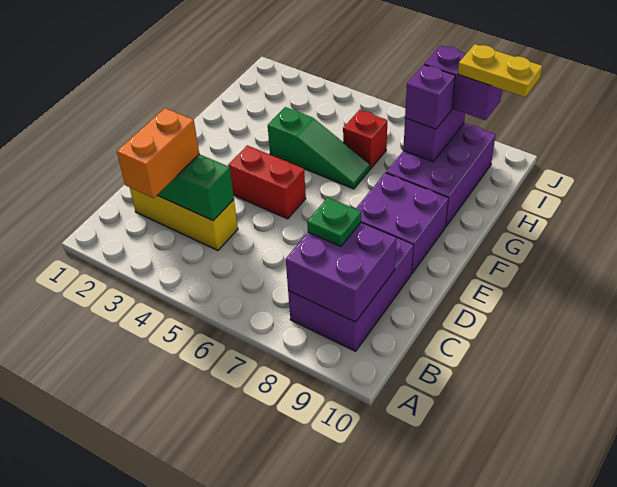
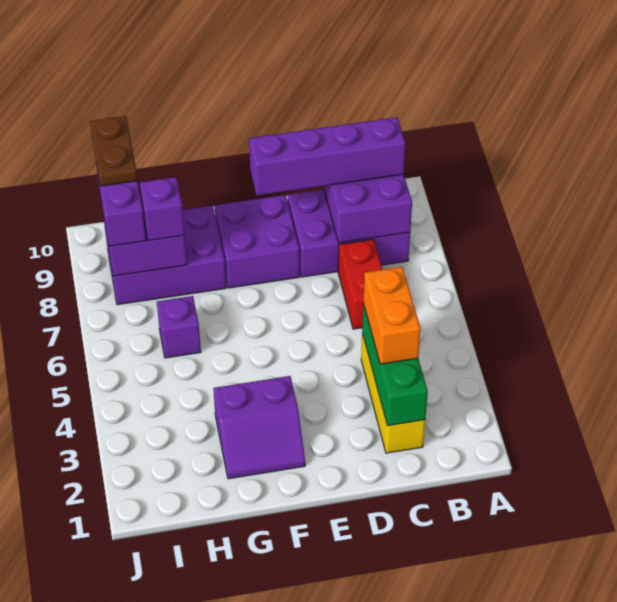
orange brick B3:C3 level 3 -> orange brick C3:C4 level 3
none -> purple brick B9:E9 level 3
green plate C8 level 3 -> none
red brick E4:E5 level 1 -> red brick C6:C7 level 1
none -> purple slope F2:G3 level 1 top 3
green slope G4:G6 level 1 top 4 -> none
red brick H6 level 1 -> purple brick H6 level 1
yellow plate I9:I10 level 4 -> brown plate I9:I10 level 4

